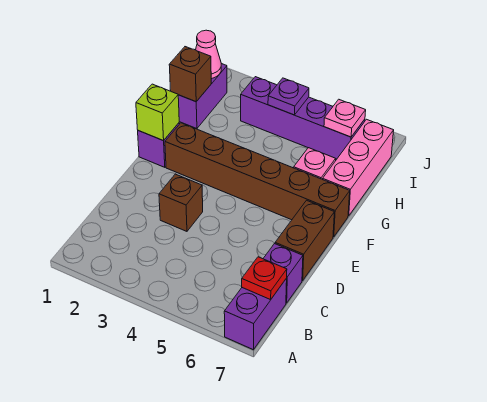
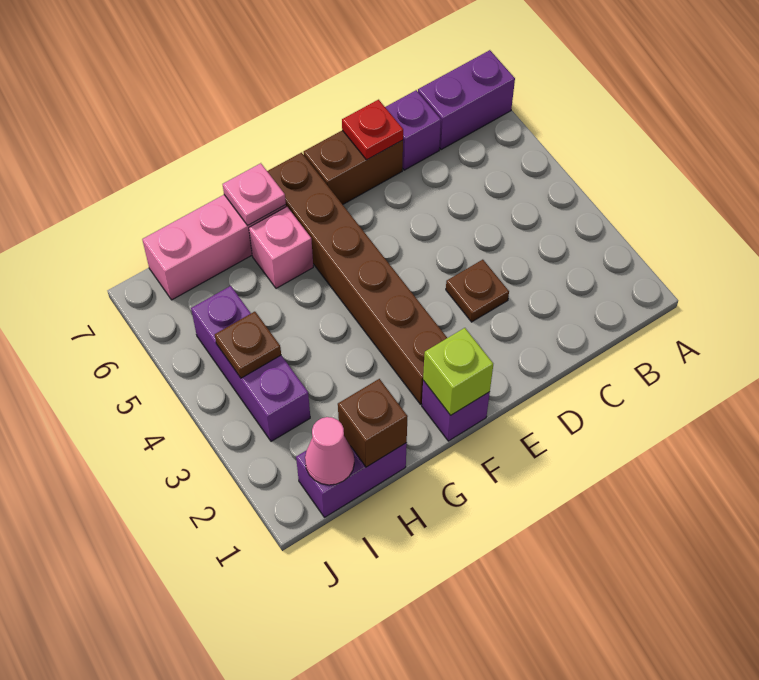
red plate B7 level 2 -> red plate D7 level 2
brown brick D3 level 1 -> brown plate D3 level 1
purple brick I3:I6 level 1 -> purple brick I3:I5 level 1
purple plate I4 level 2 -> brown plate I4 level 2
pink plate I6 level 2 -> pink plate G7 level 2

